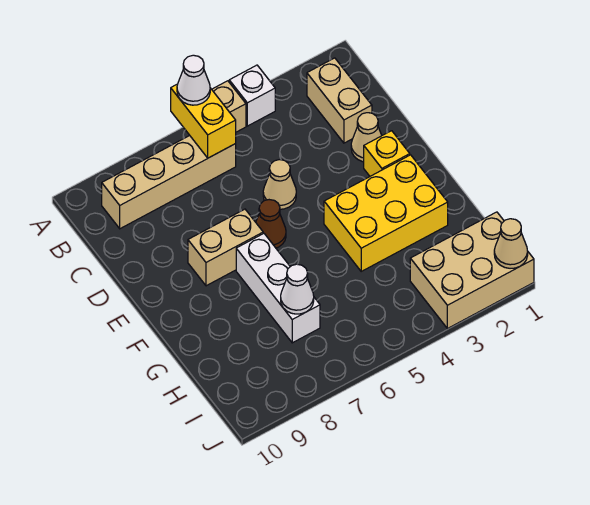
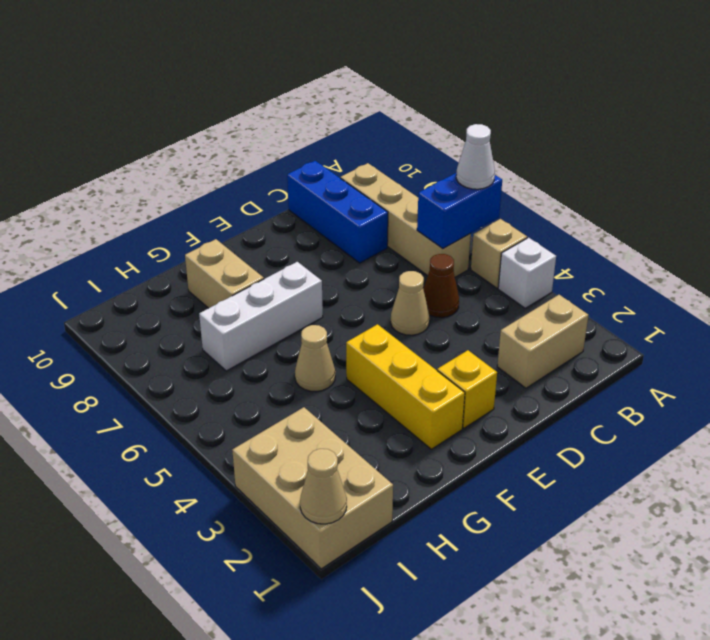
yellow brick A6:B6 level 2 -> blue brick A6:B6 level 2
none -> blue brick C8:C10 level 1
tan cone D2 level 1 -> tan cone G5 level 1
brown cone E6 level 1 -> brown cone C5 level 1
tan brick E7:E8 level 1 -> tan brick G8:G9 level 1
yellow brick F2:G4 level 1 -> yellow brick F2:F4 level 1
white cone H7 level 2 -> none

